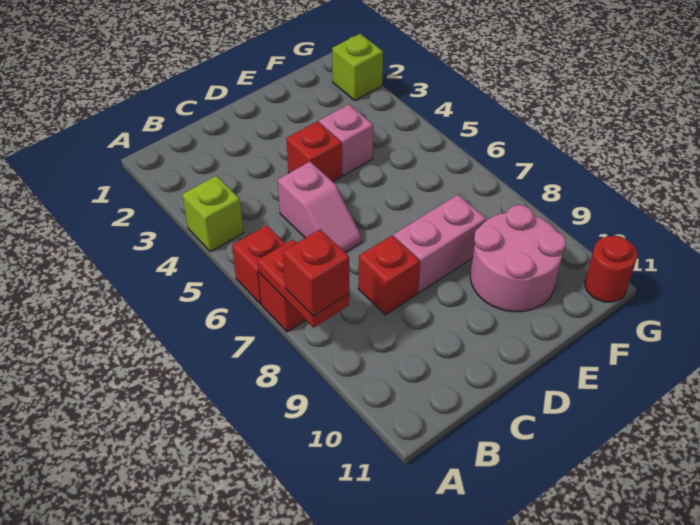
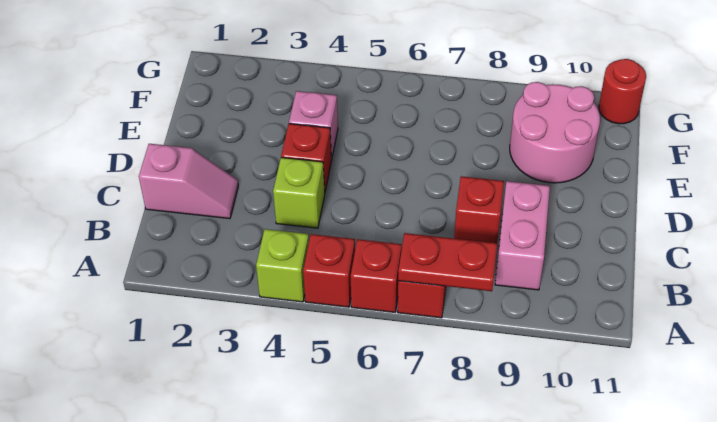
red brick A8 level 3 -> red brick A5 level 1
pink slope C5:C6 level 1 top 5 -> pink slope C1:C2 level 1 top 1
pink brick D8:E8 level 1 -> pink brick B9:C9 level 1
lime brick G2 level 1 -> lime brick C4 level 1

